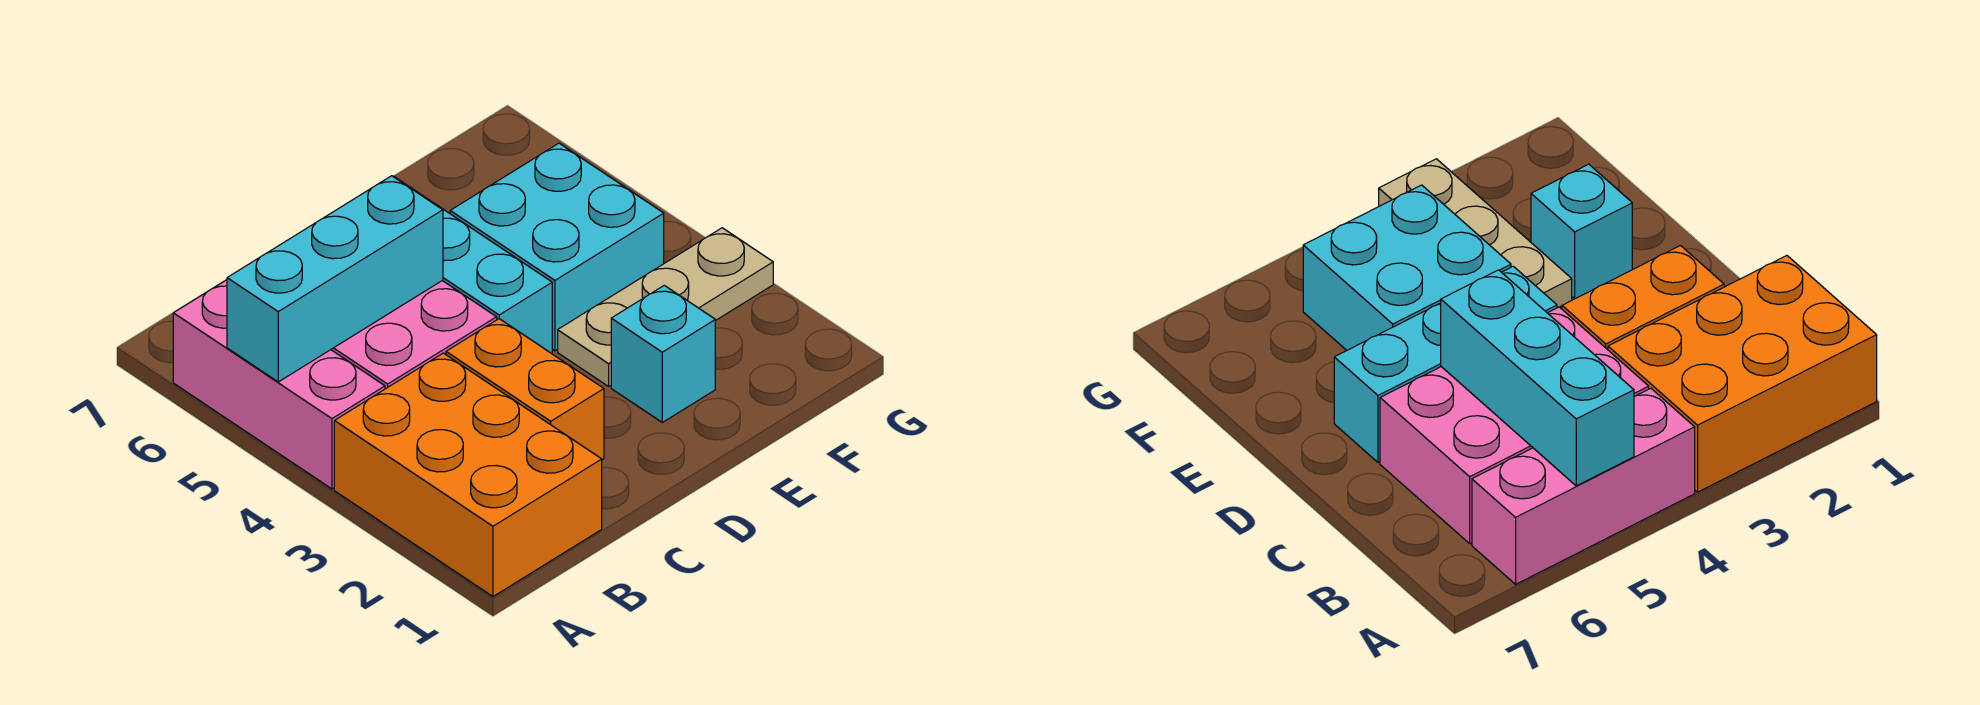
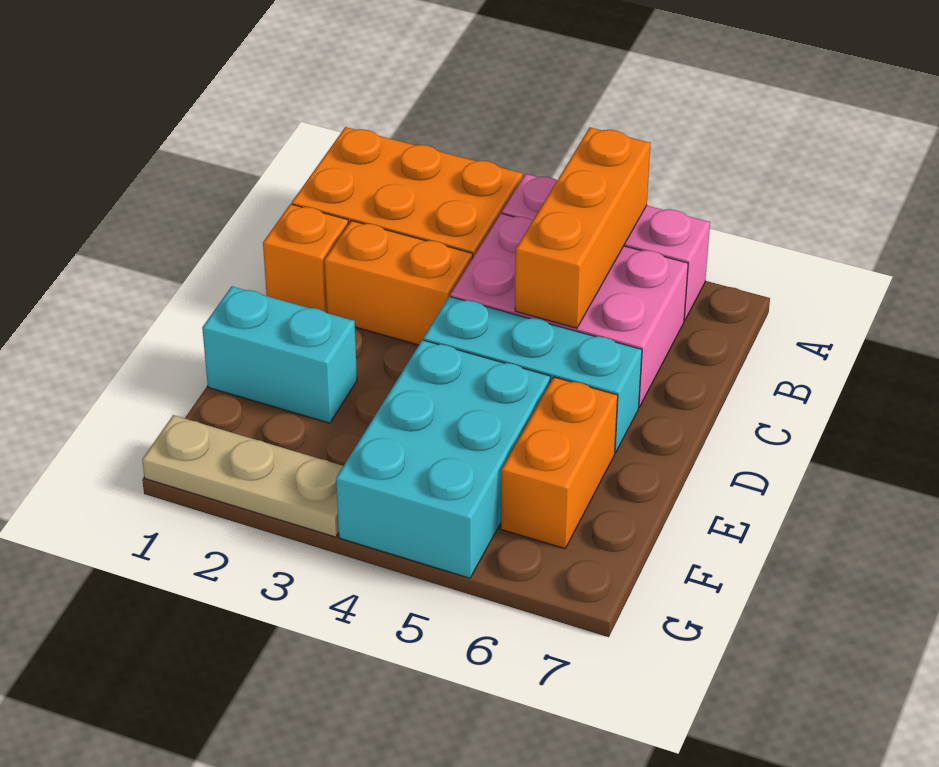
cyan brick A5:C5 level 2 -> orange brick A5:C5 level 2
none -> orange brick C1 level 1
cyan brick E2 level 1 -> cyan brick E1:E2 level 1
tan plate E3:G3 level 1 -> tan plate G1:G3 level 1
cyan brick E4:F5 level 1 -> cyan brick E4:G5 level 1
none -> orange brick E6:F6 level 1

